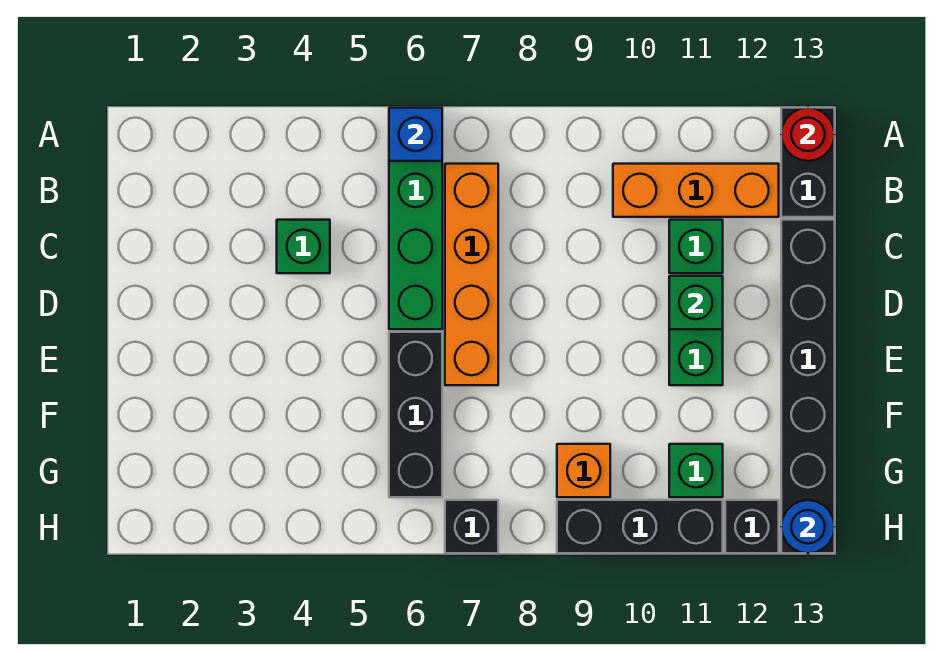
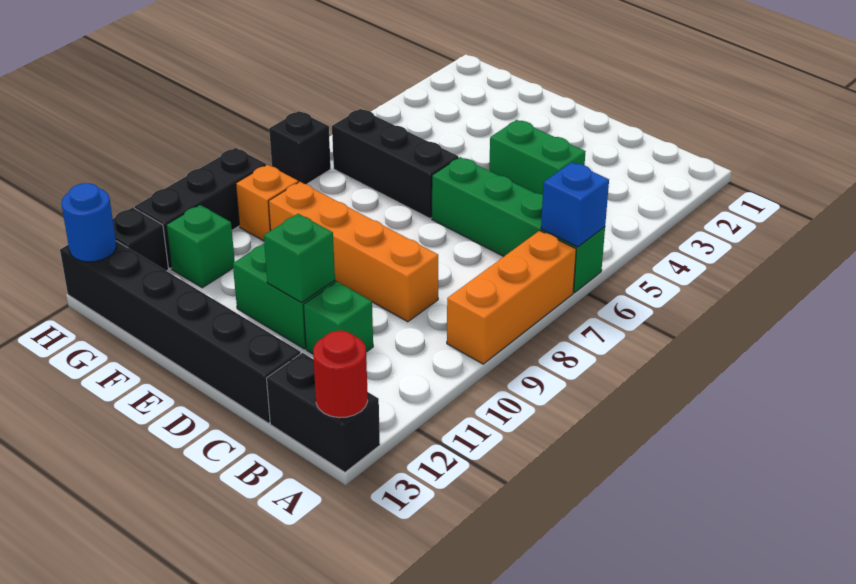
orange brick B7:E7 level 1 -> orange brick C9:F9 level 1
orange brick B10:B12 level 1 -> orange brick A7:A9 level 1
green brick C4 level 1 -> green brick C4:D4 level 1

